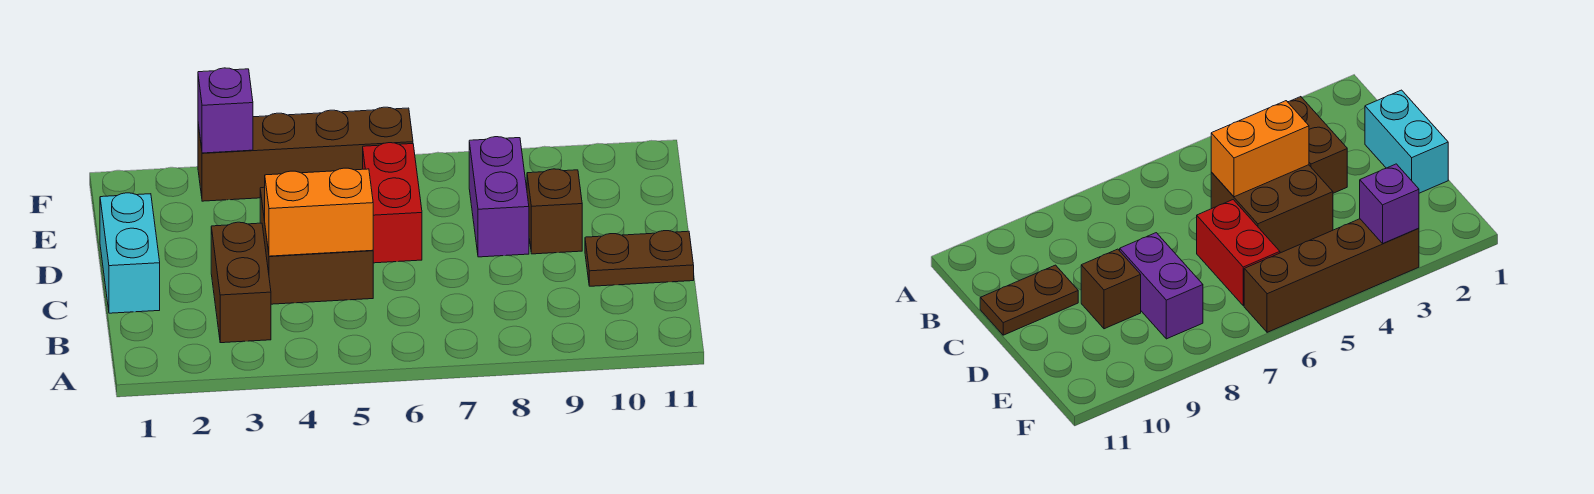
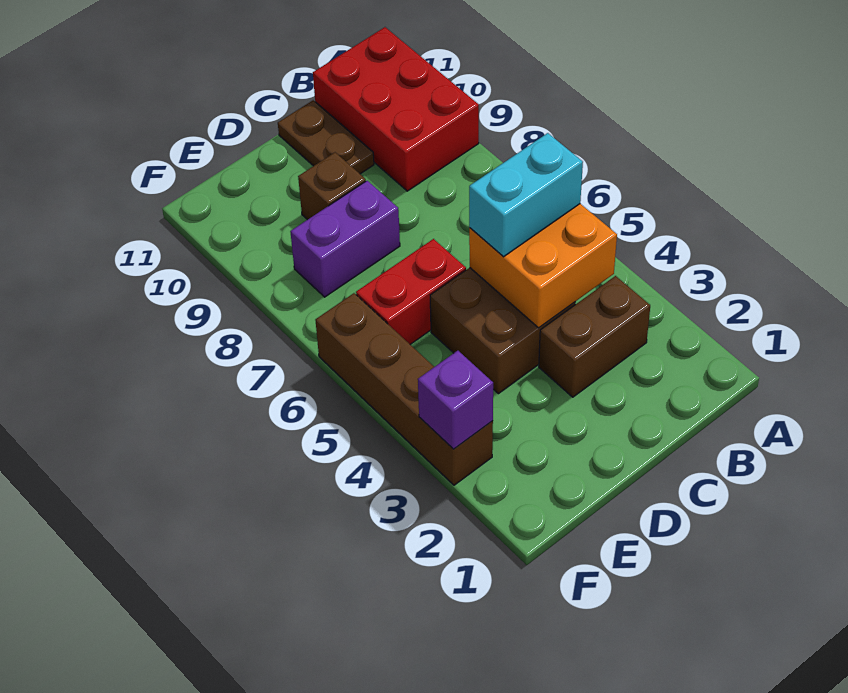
none -> red brick A9:B11 level 1
cyan brick C1:D1 level 1 -> cyan brick B5:C5 level 3
orange brick C4:C5 level 2 -> orange brick B4:C5 level 2

